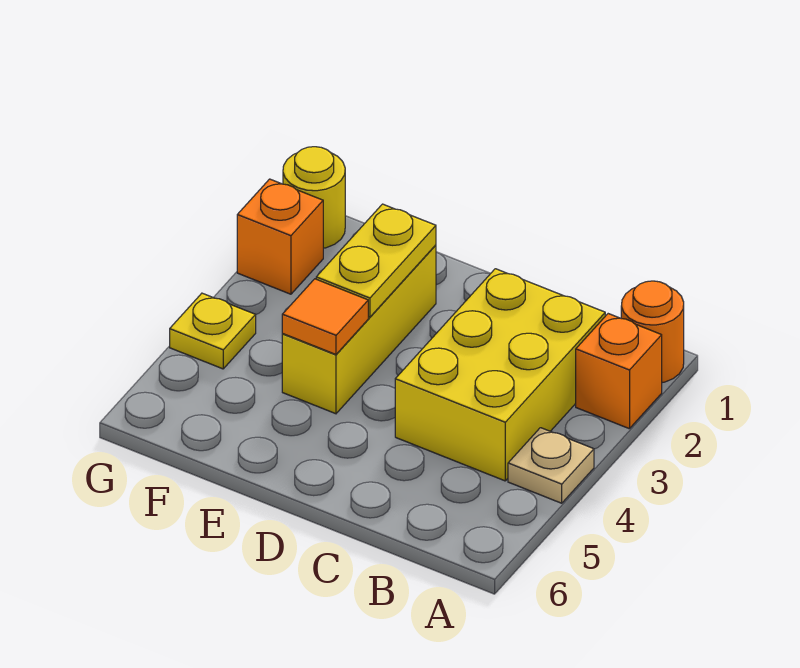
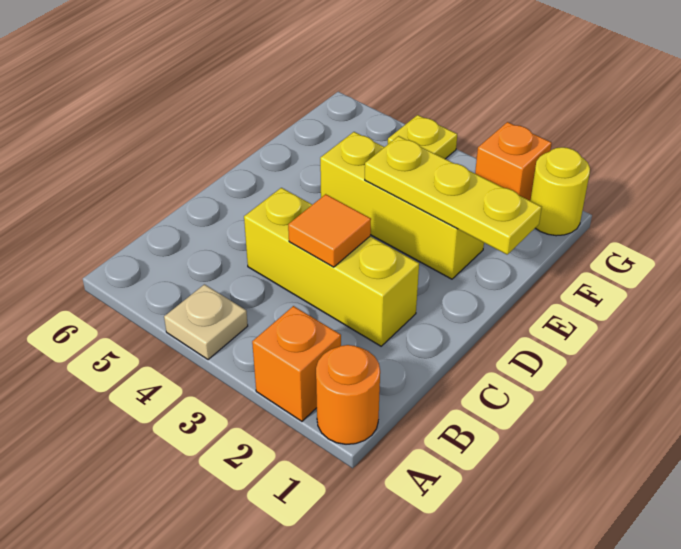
yellow brick B2:C4 level 1 -> yellow brick C2:C4 level 1
yellow plate E2:E3 level 2 -> yellow plate E1:E3 level 2
orange tile E4 level 2 -> orange tile C3 level 2

